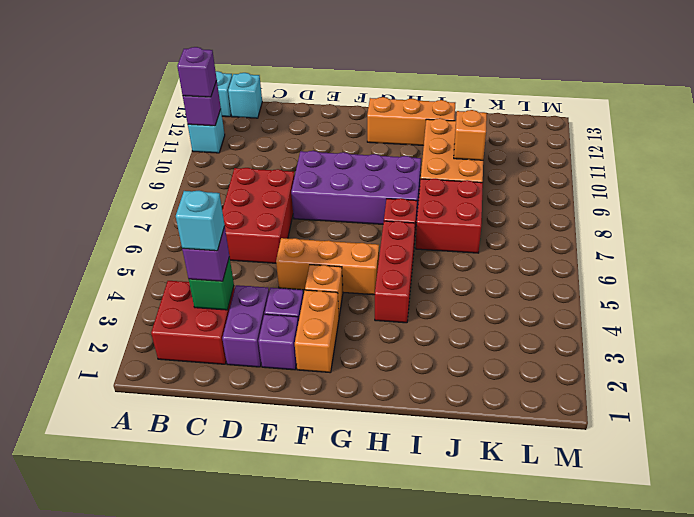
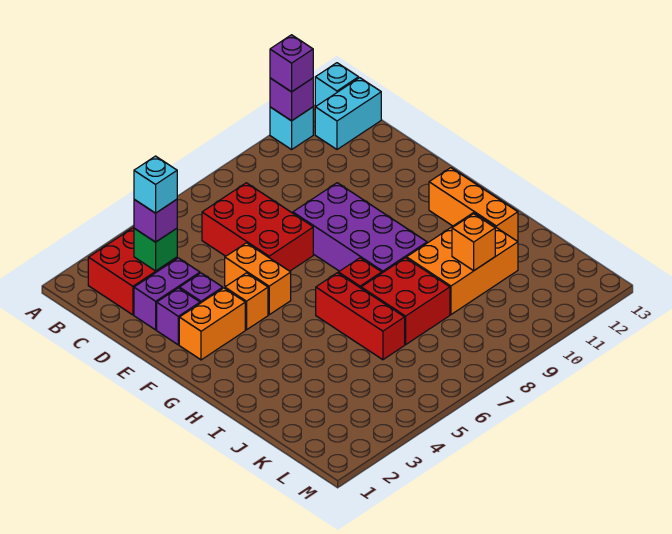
cyan brick B13 level 1 -> cyan brick B12:B13 level 1
red brick C6:D8 level 1 -> red brick C6:E7 level 1
orange brick E5:G5 level 1 -> orange brick E5:F5 level 1
red brick H4:H6 level 1 -> red brick H6:J6 level 1

